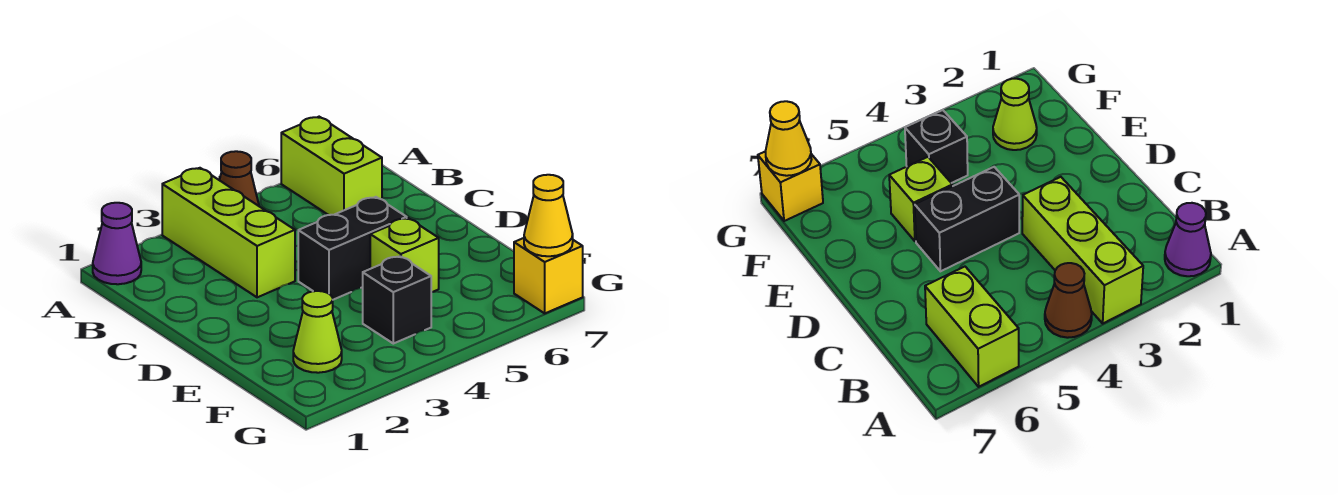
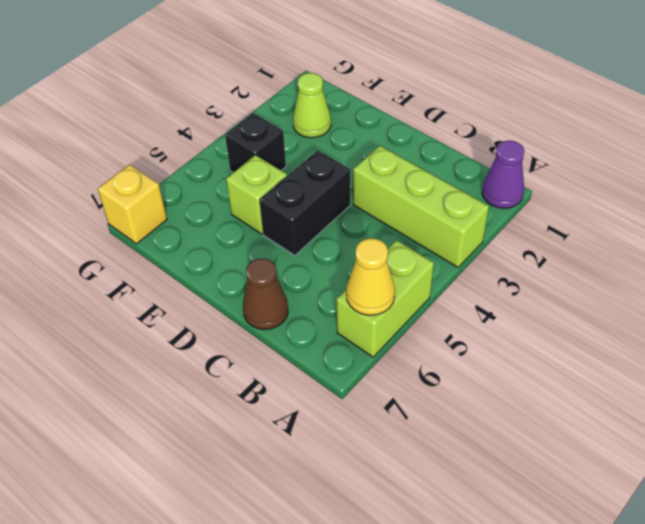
brown cone A4 level 1 -> brown cone C7 level 1
lime brick A6:B6 level 1 -> lime brick A5:A6 level 1
yellow cone G7 level 2 -> yellow cone A6 level 2

